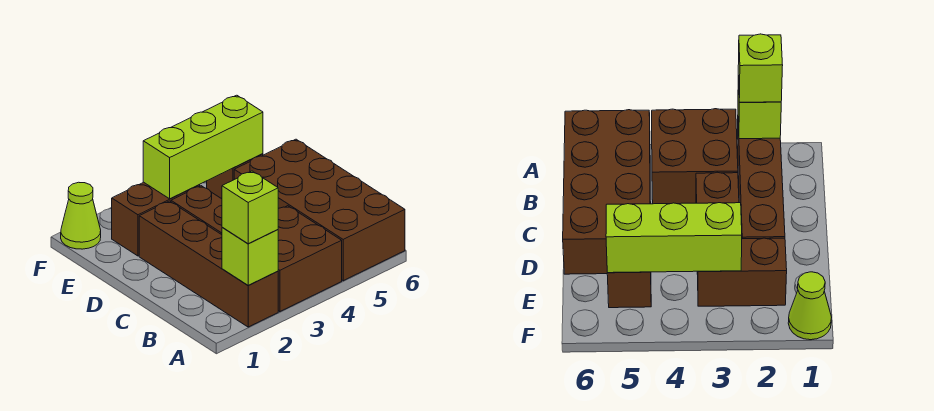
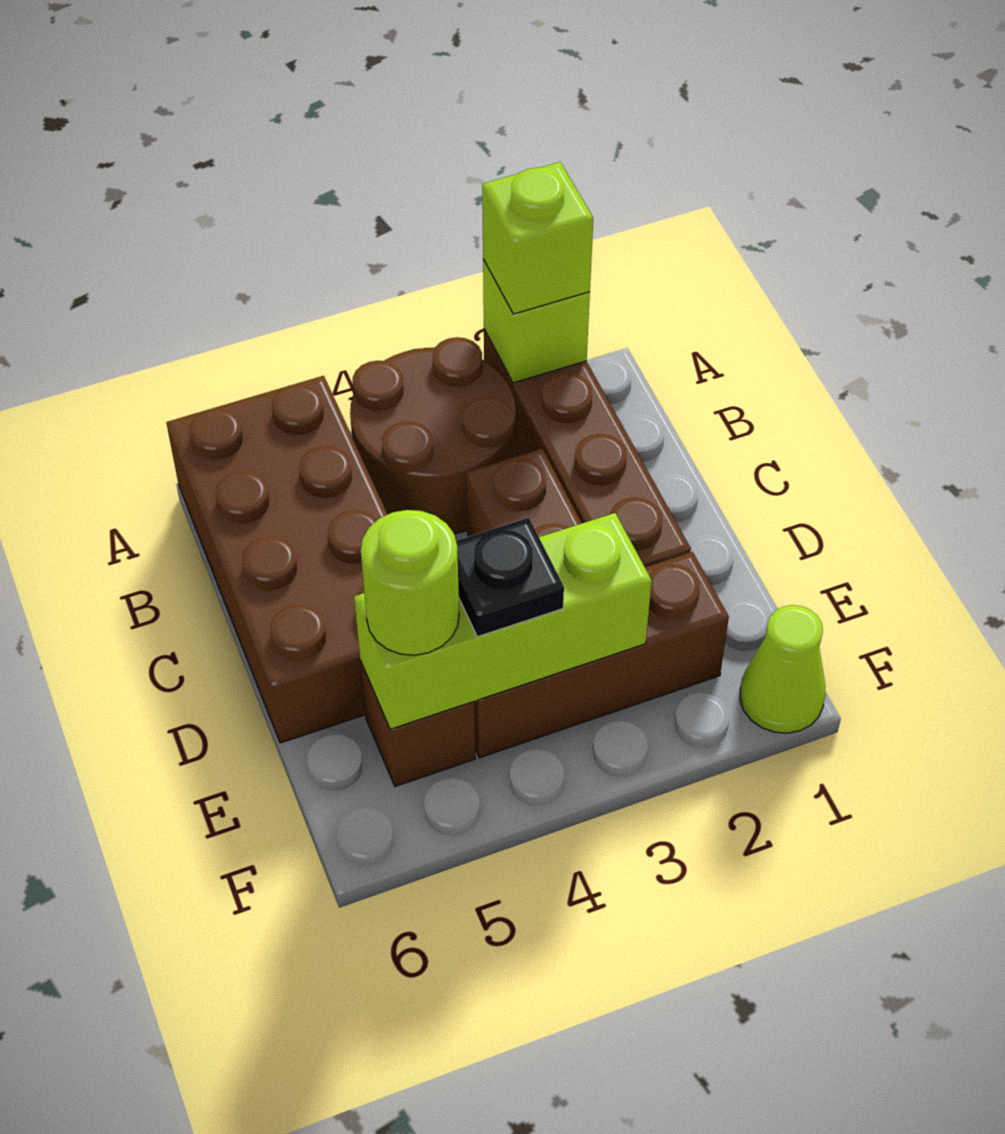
brown brick A3:B4 level 1 -> brown round brick A3:B4 level 1
brown brick E2:E3 level 1 -> brown brick E2:E4 level 1
none -> black plate E4 level 3
none -> lime round brick E5 level 3

